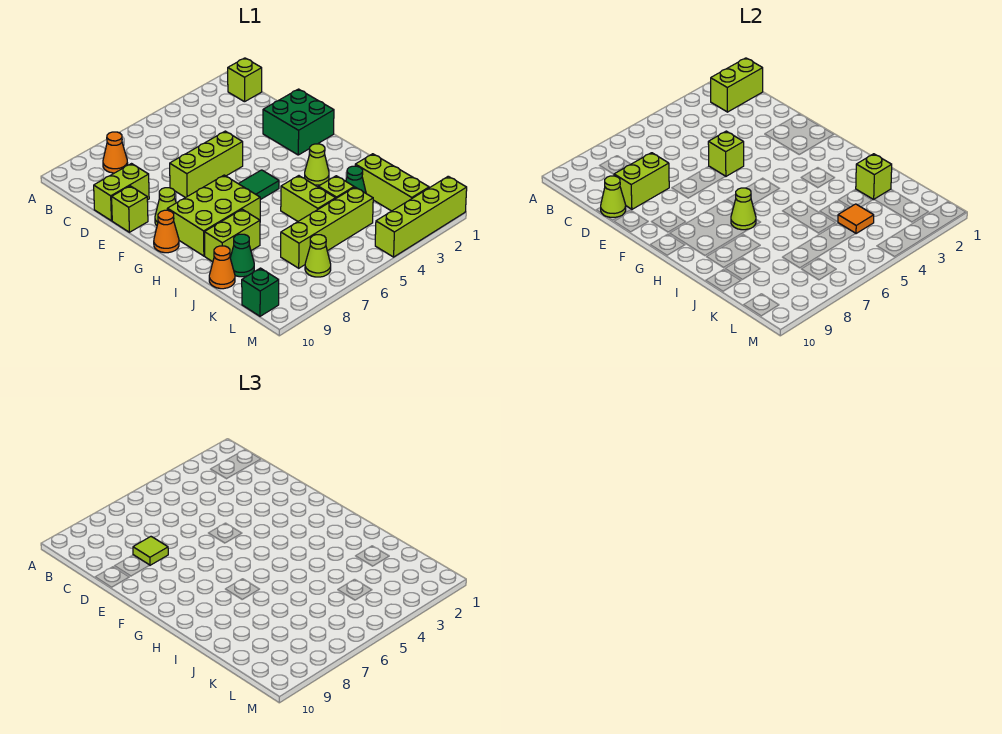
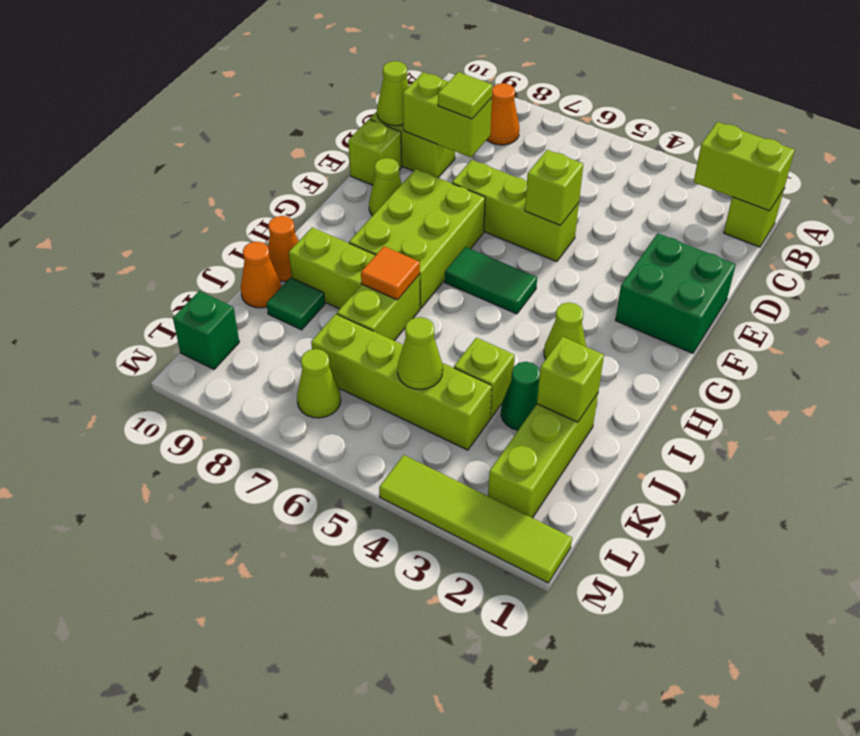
lime brick G7:H9 level 1 -> lime brick F7:H8 level 1
orange cone G10 level 1 -> orange cone I10 level 1
lime cone H7 level 2 -> lime cone K5 level 2
lime brick I5:J5 level 1 -> lime brick I7:J7 level 1
green cone J9 level 1 -> green tile J9 level 1
orange tile K4 level 2 -> orange tile I7 level 2
lime brick M1:M4 level 1 -> lime tile M1:M4 level 1

